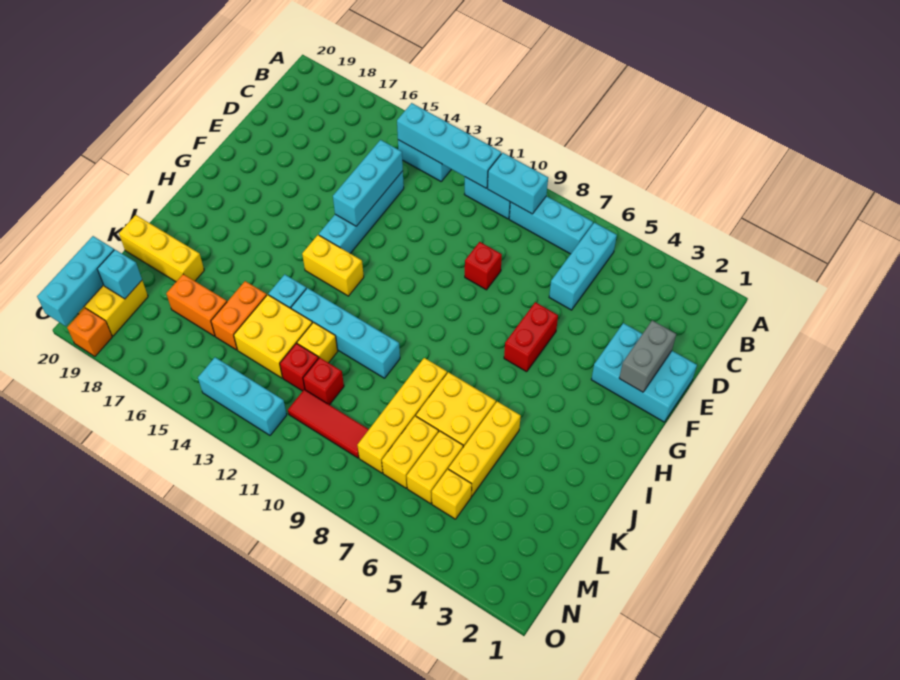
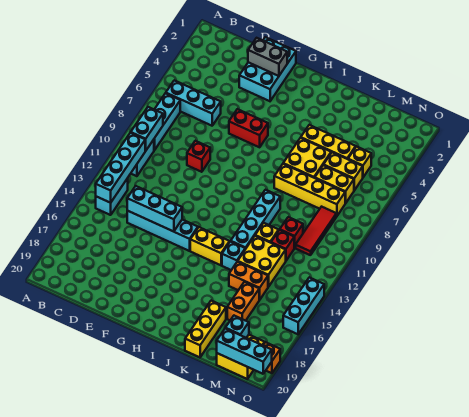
yellow brick H13:H14 level 1 -> yellow brick H14:I14 level 1
cyan brick N12:N14 level 1 -> cyan brick O14:O16 level 1

